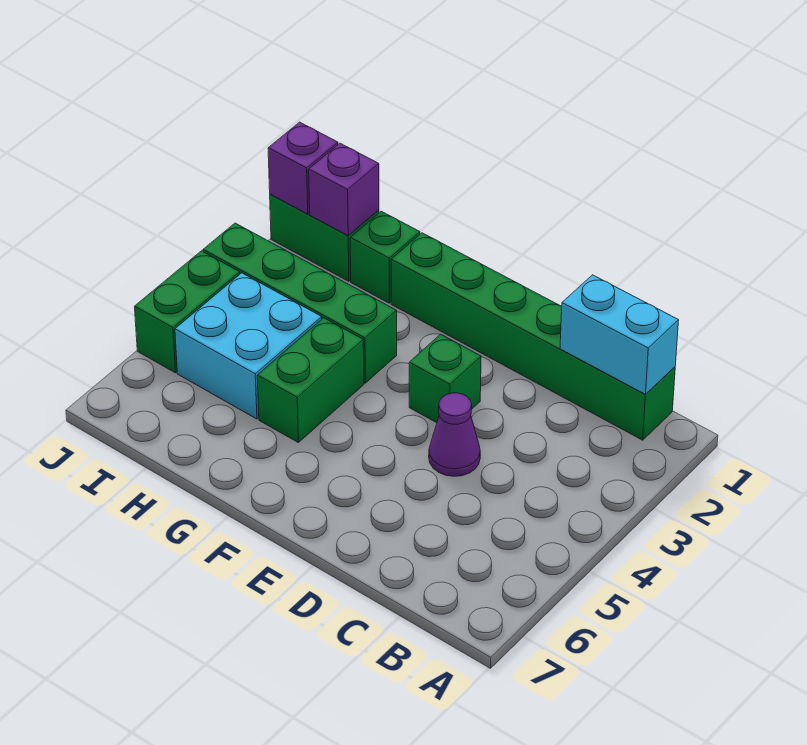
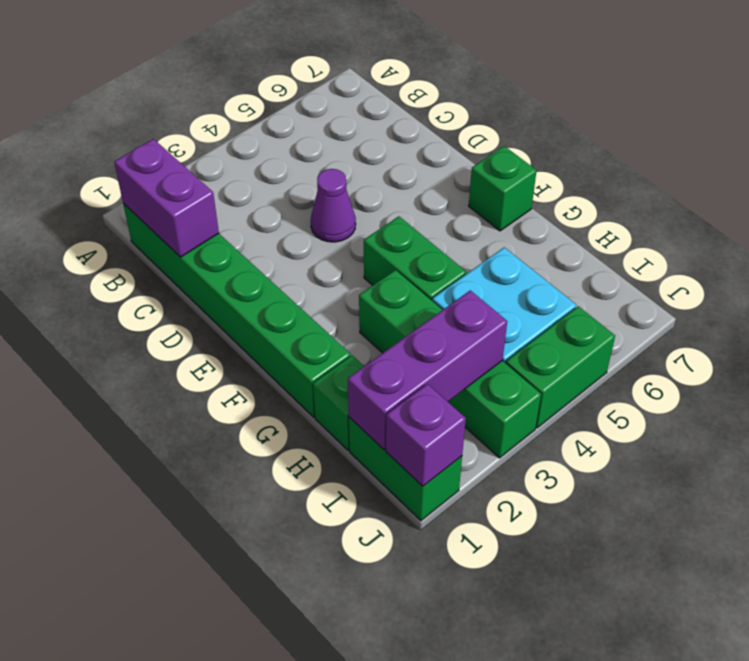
cyan brick B1:C1 level 2 -> purple brick B1:C1 level 2
green brick E3 level 1 -> green brick F7 level 1
green brick G4:G5 level 1 -> green brick F4:G4 level 1
purple brick I1 level 2 -> purple brick I1:I3 level 2

